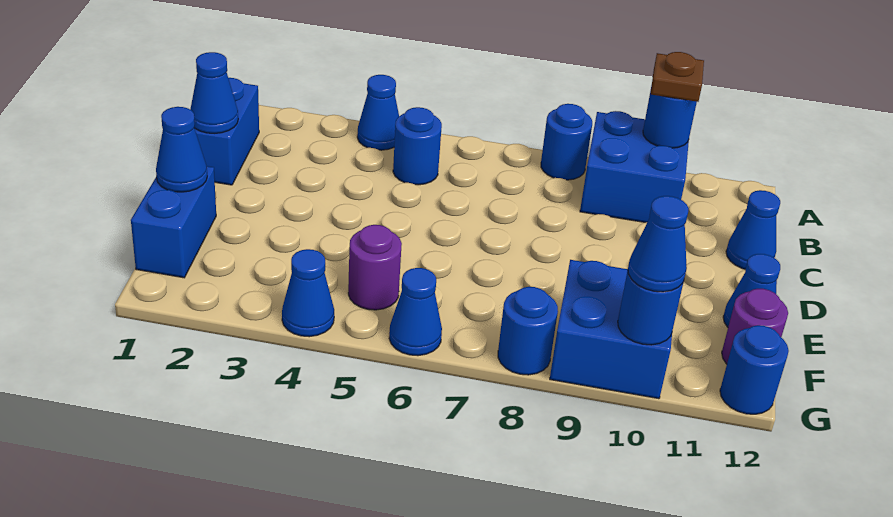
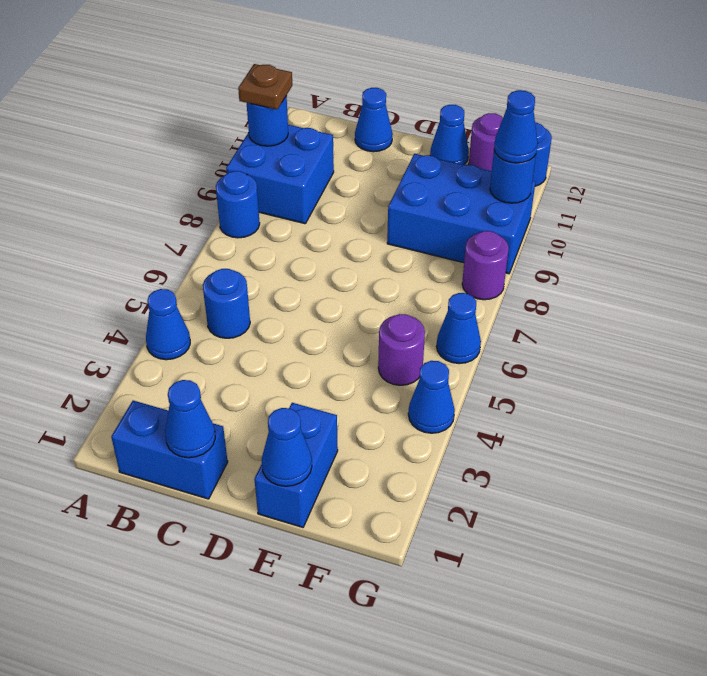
blue brick E1:F1 level 1 -> blue brick E1:E2 level 1
blue brick F9:G10 level 1 -> blue brick E9:G10 level 1
blue round brick G8 level 1 -> purple round brick G8 level 1

